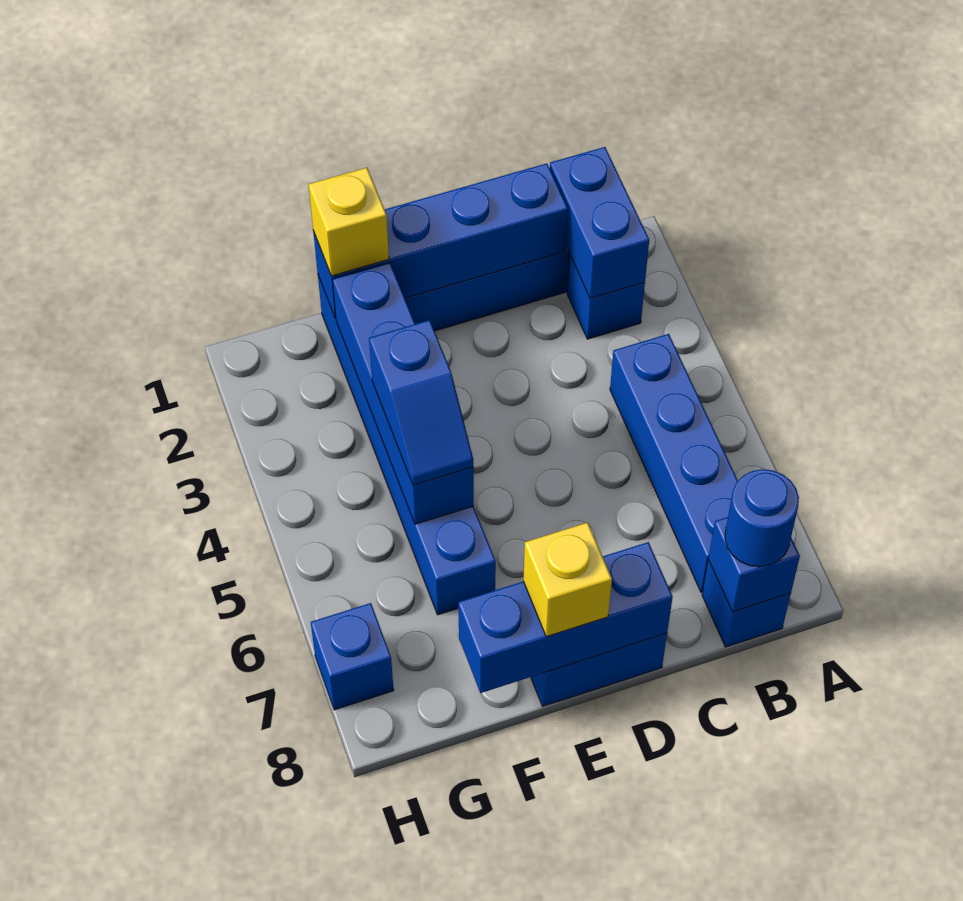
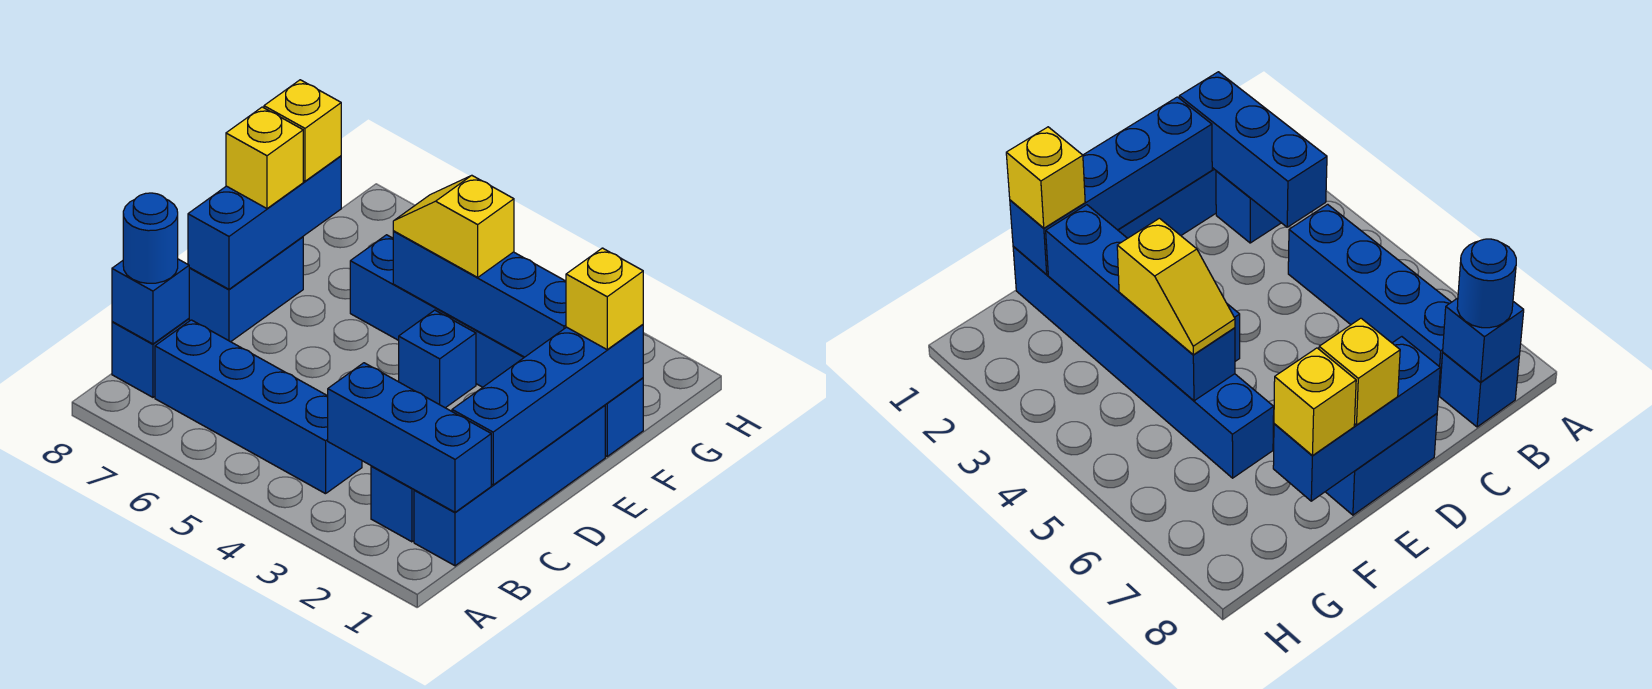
blue brick B1:B2 level 2 -> blue brick B1:B3 level 2
blue slope F4:F5 level 3 top 4 -> yellow slope F4:F5 level 3 top 4
none -> yellow brick F8 level 3
blue brick H7 level 1 -> blue brick E4 level 1

